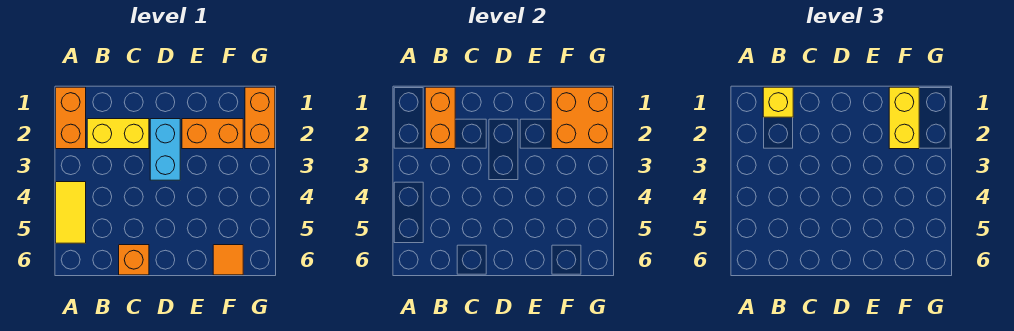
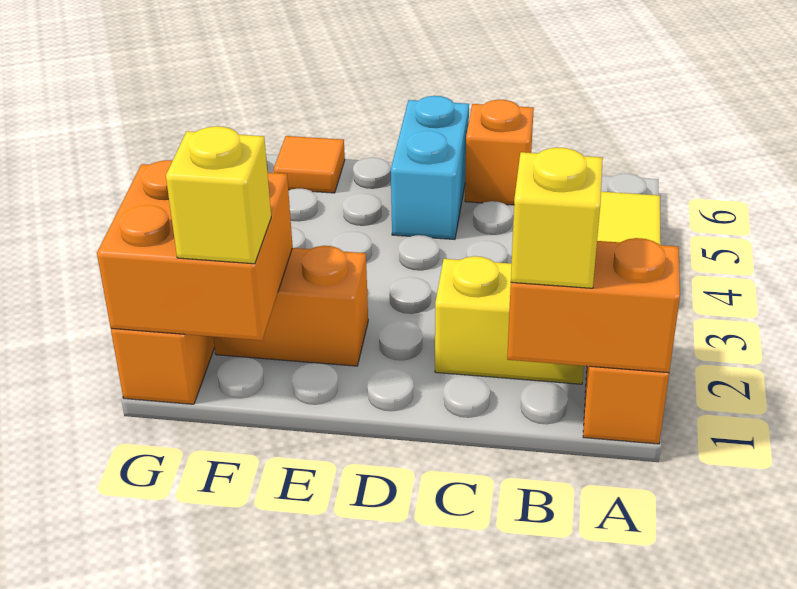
orange brick B1:B2 level 2 -> orange brick A1:B1 level 2
cyan brick D2:D3 level 1 -> cyan brick D5:D6 level 1
yellow brick F1:F2 level 3 -> yellow brick F1 level 3

